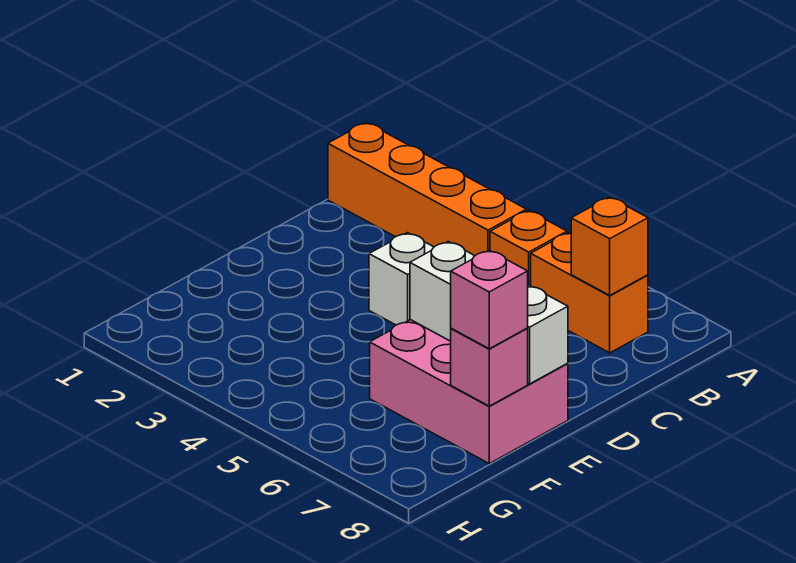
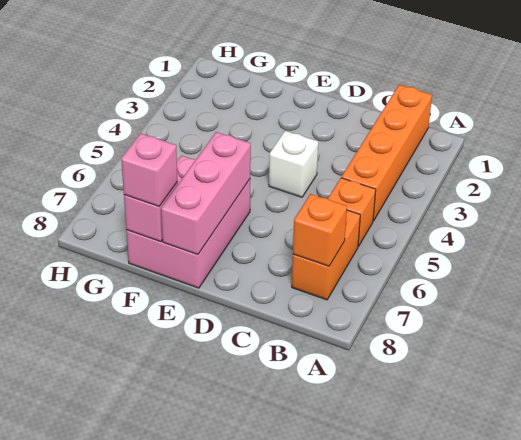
white brick E6:E8 level 2 -> pink brick E6:E8 level 2

